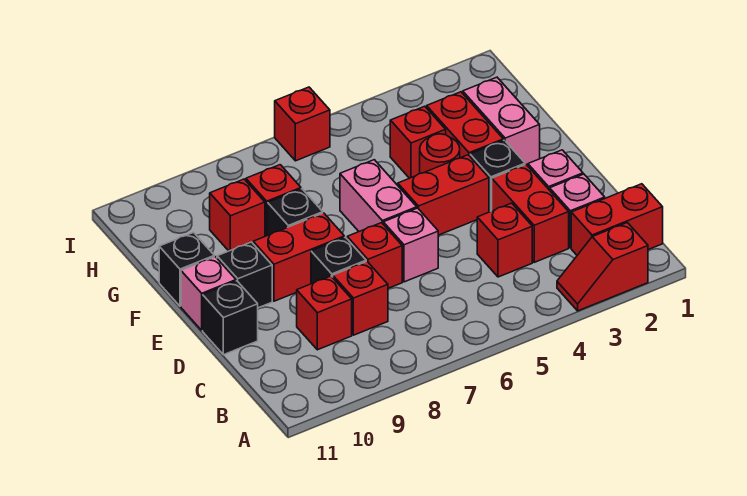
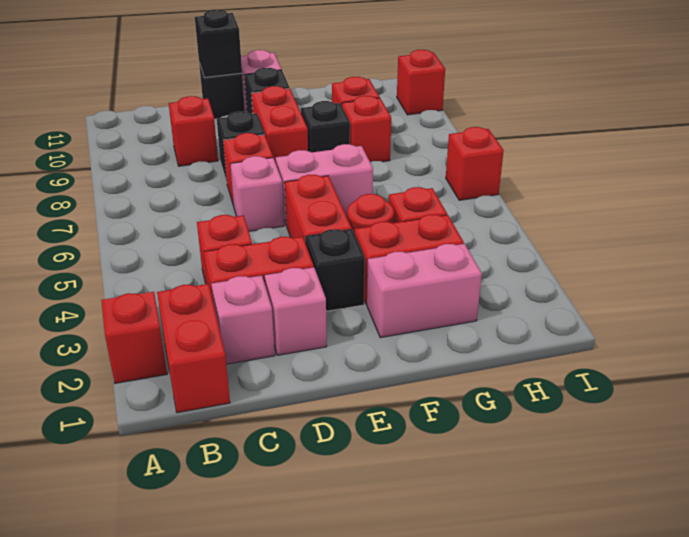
red brick C8 level 1 -> red brick I10 level 1
black brick F11 level 1 -> black brick D11 level 2

